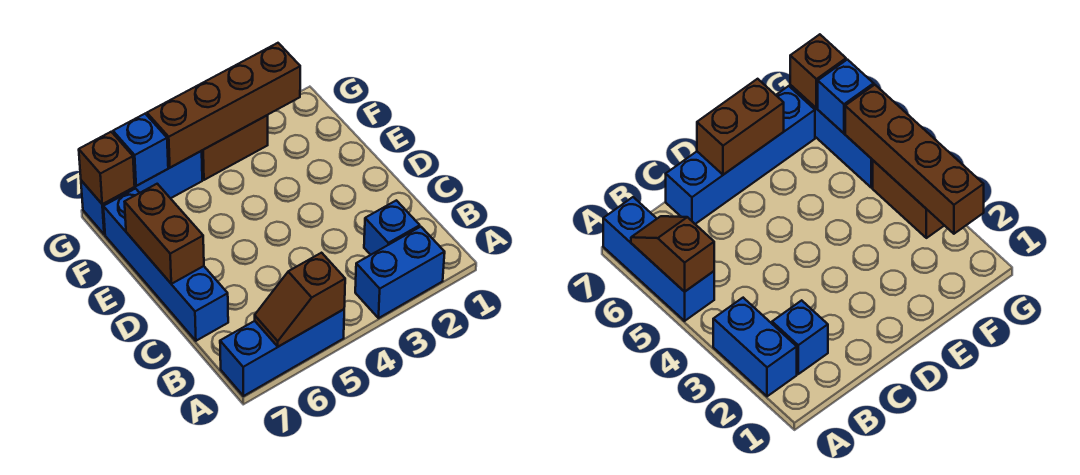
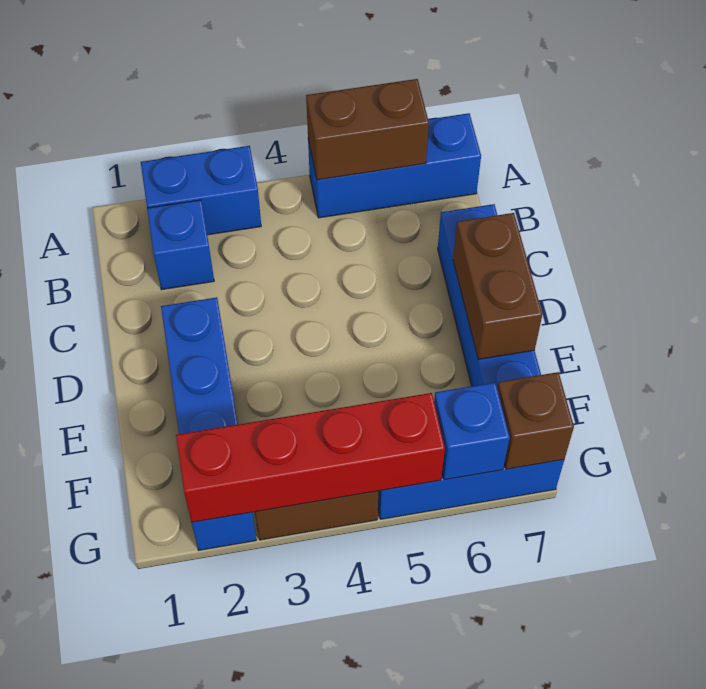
brown slope A5:A6 level 2 top 5 -> brown brick A5:A6 level 2
none -> blue brick D2:G2 level 1
brown brick G2:G5 level 2 -> red brick G2:G5 level 2

